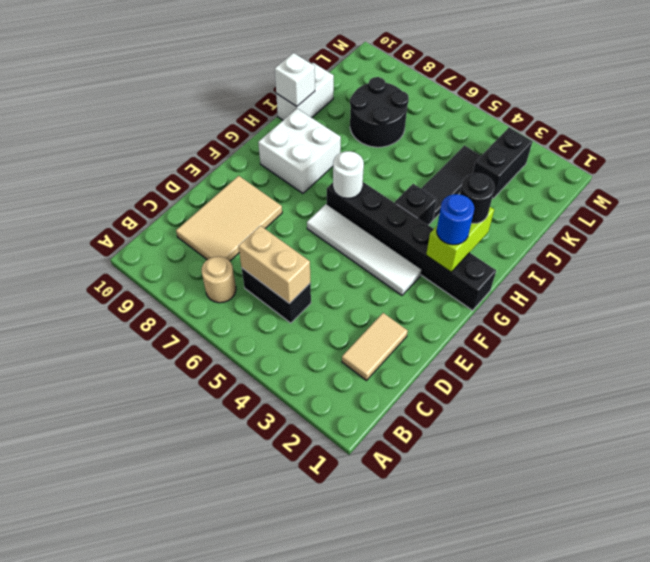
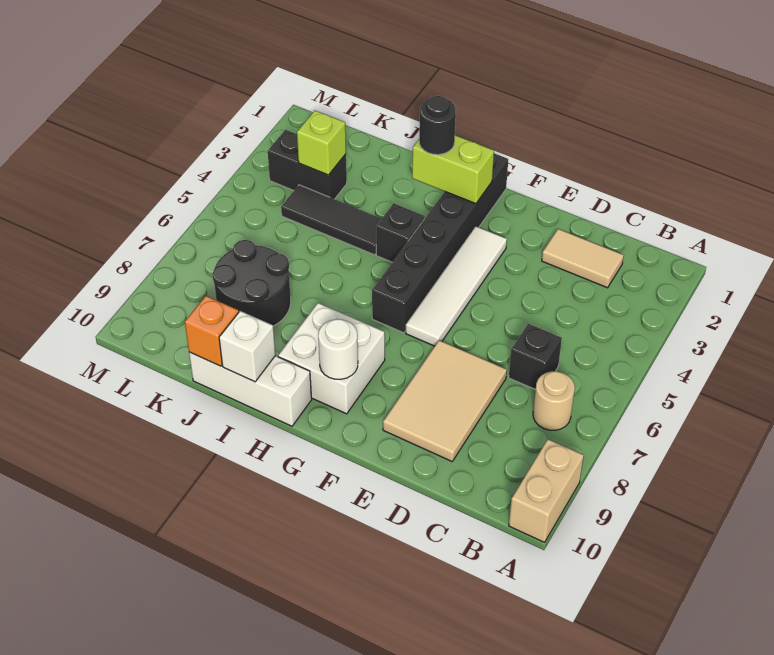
black brick C5:C6 level 1 -> black brick C6 level 1
tan brick C5:C6 level 2 -> tan brick A9:A10 level 1
tan tile C8:E9 level 1 -> tan tile D7:E9 level 1
blue round brick G2 level 3 -> none
white round brick G6 level 2 -> white round brick G9 level 2
white brick I10:J10 level 1 -> white brick H10:J10 level 1
none -> orange brick J10 level 2
none -> lime brick K3 level 2

